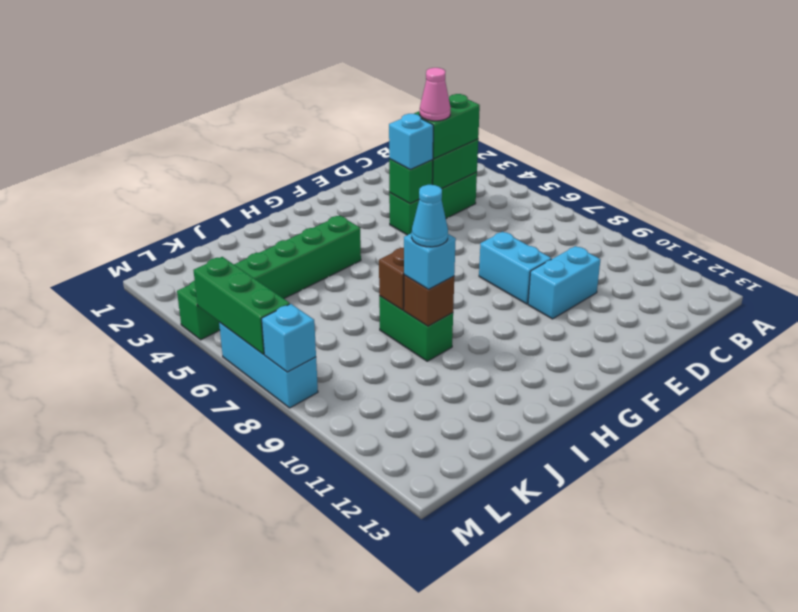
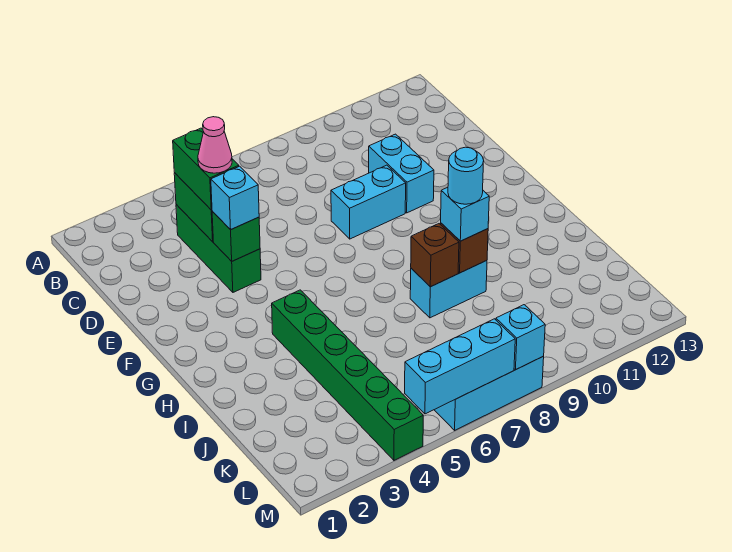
green brick I8:I9 level 1 -> cyan brick I8:I9 level 1
cyan cone I9 level 4 -> cyan round brick I9 level 4
green brick M5:M7 level 2 -> cyan brick M5:M7 level 2

